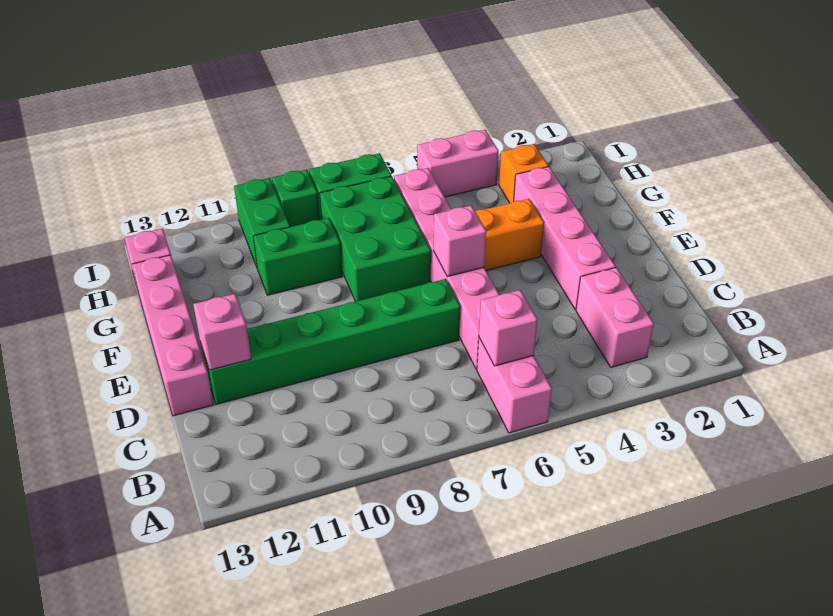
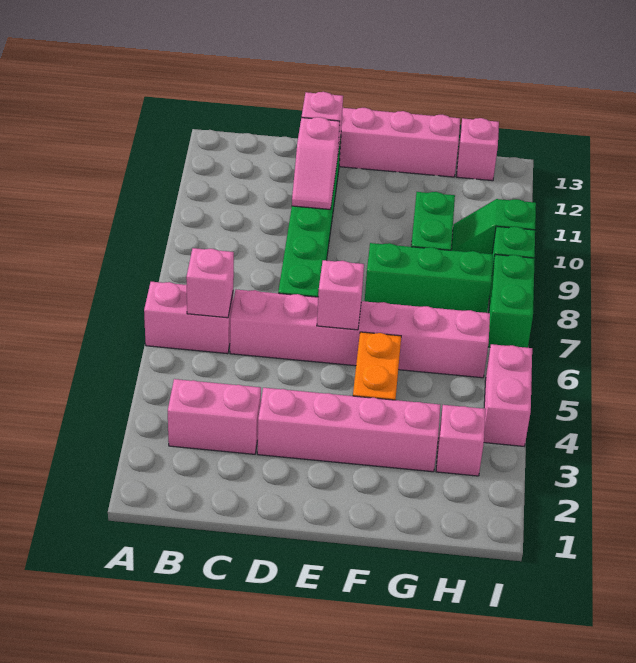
none -> pink slope D10:D11 level 2 top 11
green brick F7:H8 level 1 -> green brick F8:H8 level 1
orange brick H3 level 1 -> pink brick H3 level 1
green brick H10:I10 level 1 -> green slope H10:I10 level 1 top I

